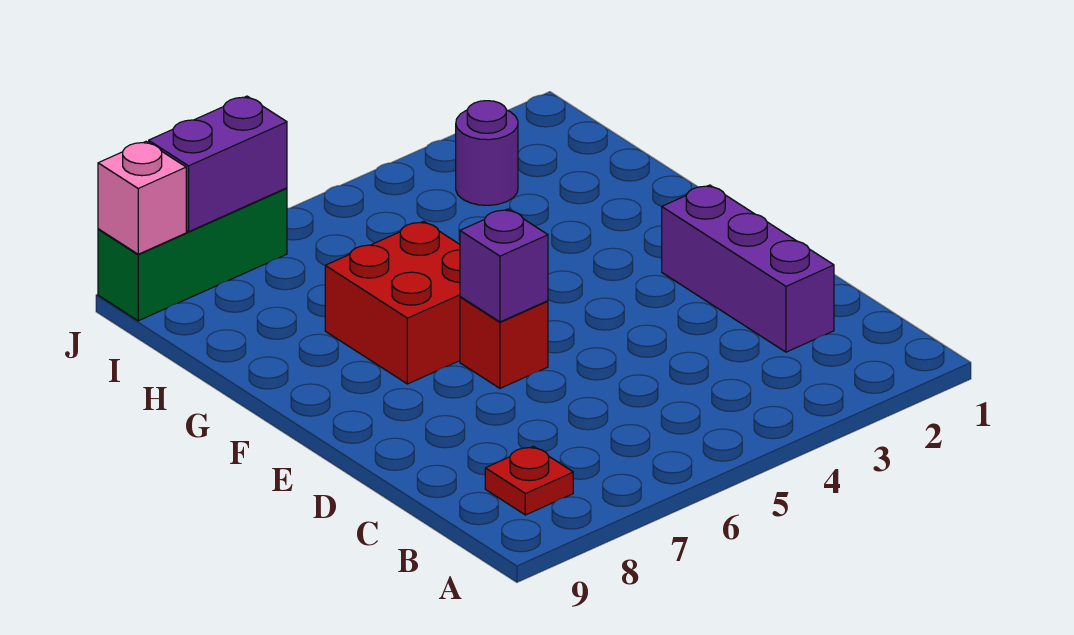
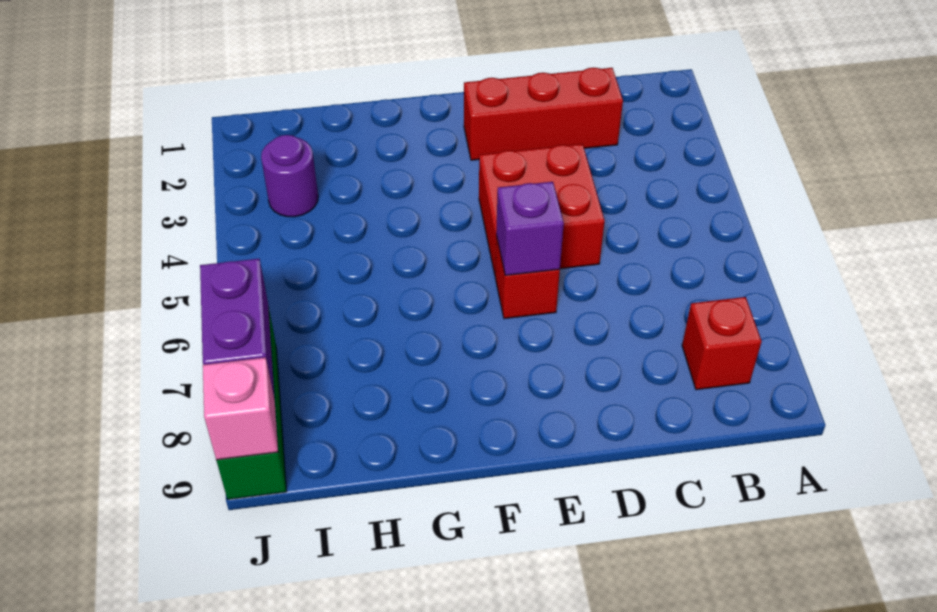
red plate B8 level 1 -> red brick B8 level 1
purple brick C2:E2 level 1 -> red brick C2:E2 level 1
red brick F6:G7 level 1 -> red brick D4:E5 level 1

